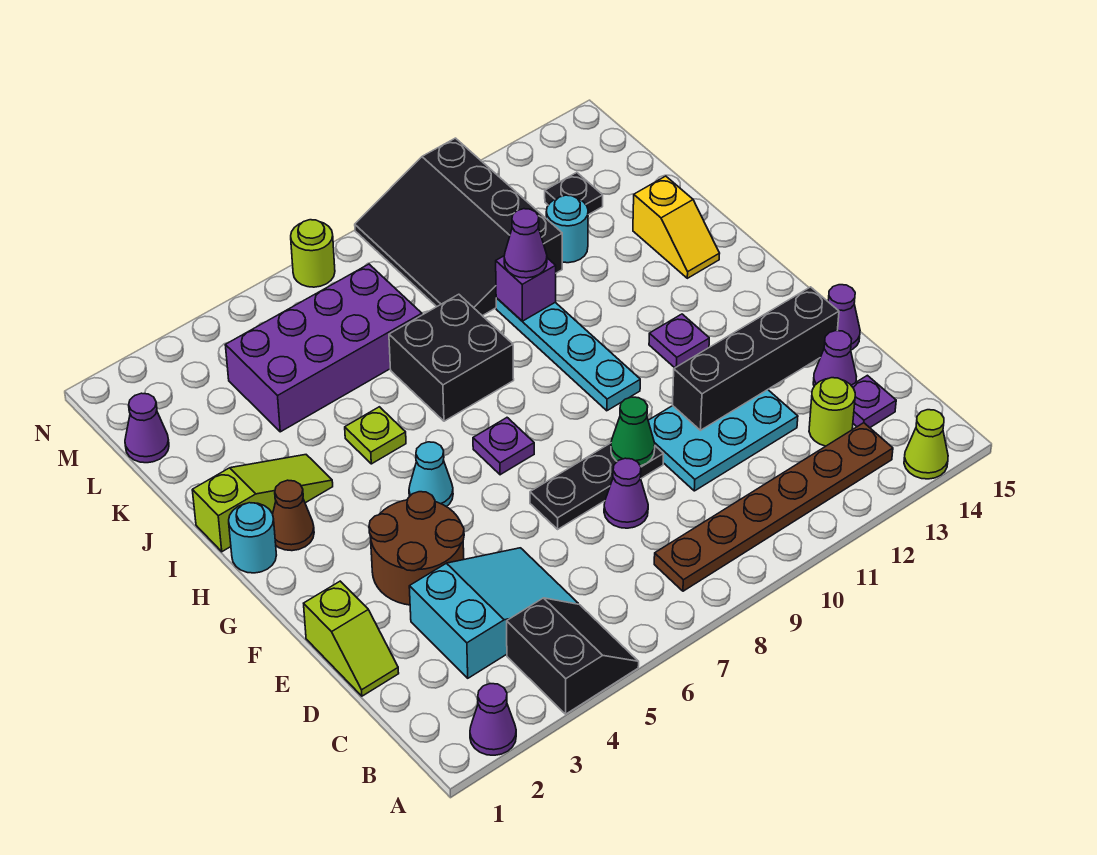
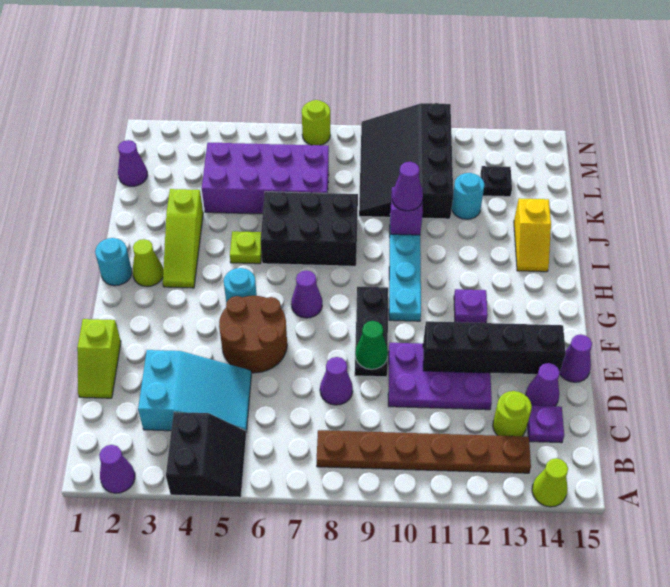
cyan plate D10:E12 level 1 -> purple plate D10:E12 level 1
brown round brick E3:F4 level 1 -> brown round brick E5:F6 level 1
black plate E7:E9 level 1 -> black plate E9:G9 level 1
cyan cone G5 level 1 -> cyan round brick G5 level 1
purple plate G7 level 1 -> purple cone G7 level 1
brown cone H2 level 1 -> lime cone H2 level 1
lime slope I1:I3 level 1 top 1 -> lime slope H3:J3 level 1 top J
black brick I7:J8 level 1 -> black brick I6:J8 level 1

